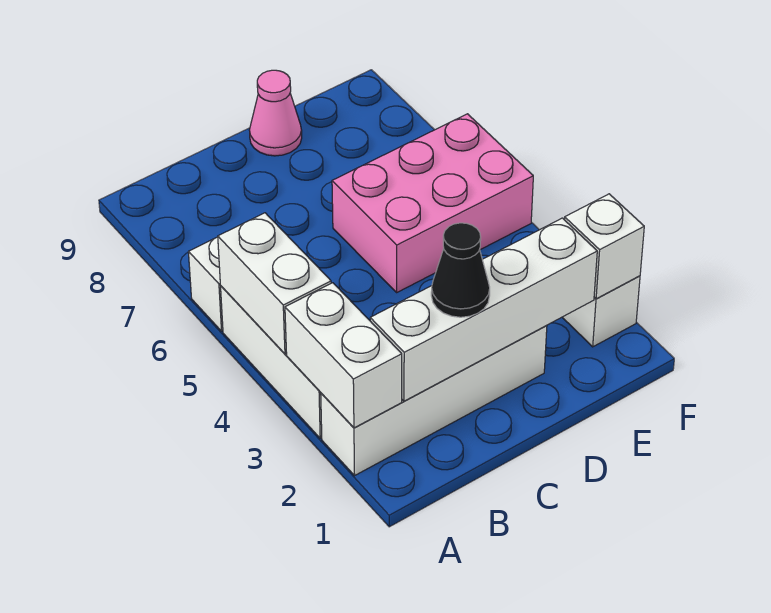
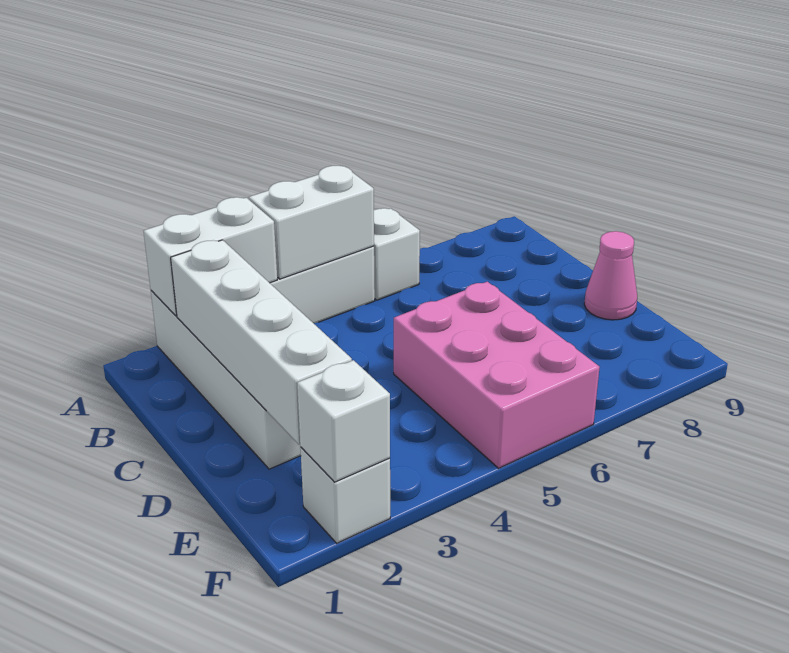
black cone C2 level 3 -> none

